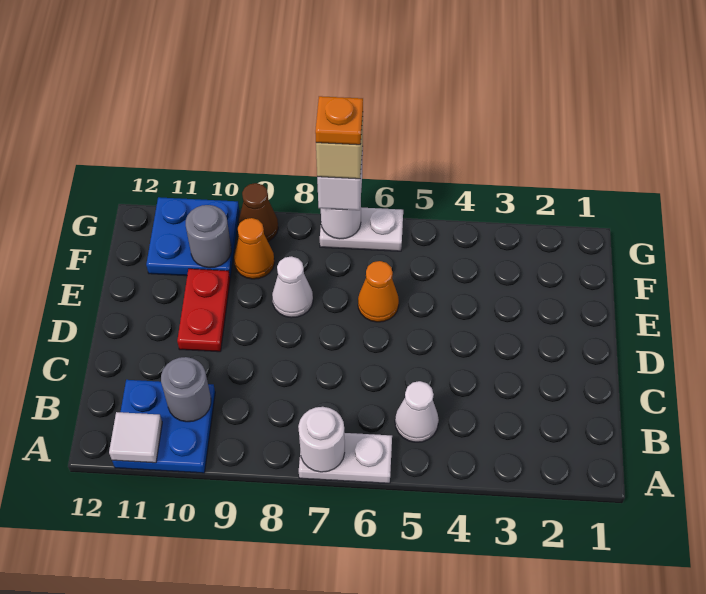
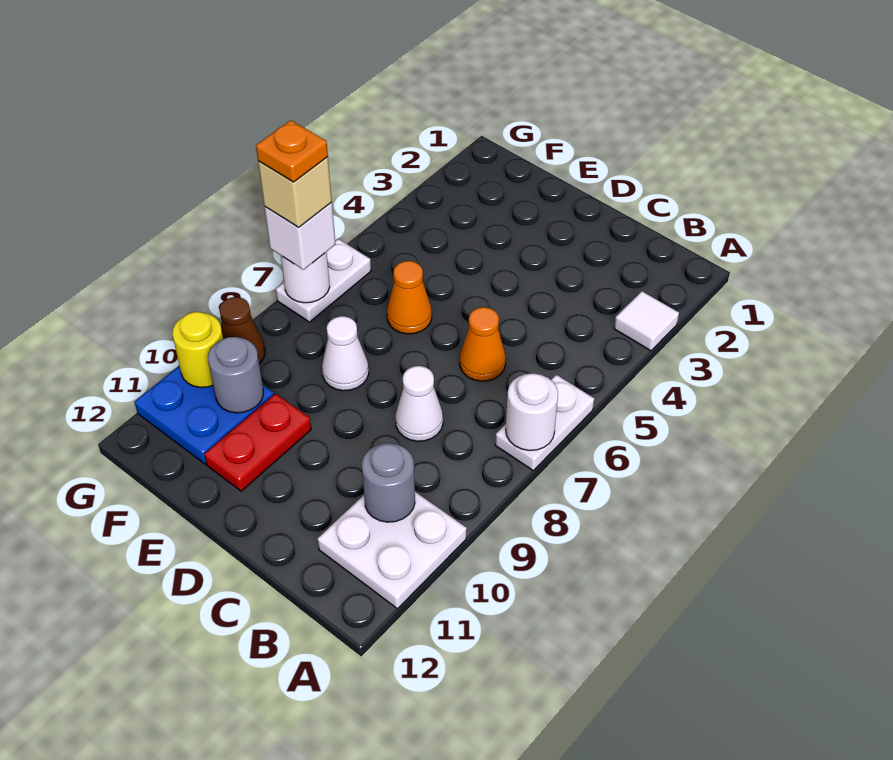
blue plate A10:B11 level 1 -> white plate A10:B11 level 1
white tile A11 level 2 -> white tile A3 level 1
white cone B5 level 1 -> white cone C8 level 1
red plate D10:E10 level 1 -> red plate E10:E11 level 1
orange cone F9 level 1 -> orange cone C6 level 1
none -> yellow round brick G10 level 2

